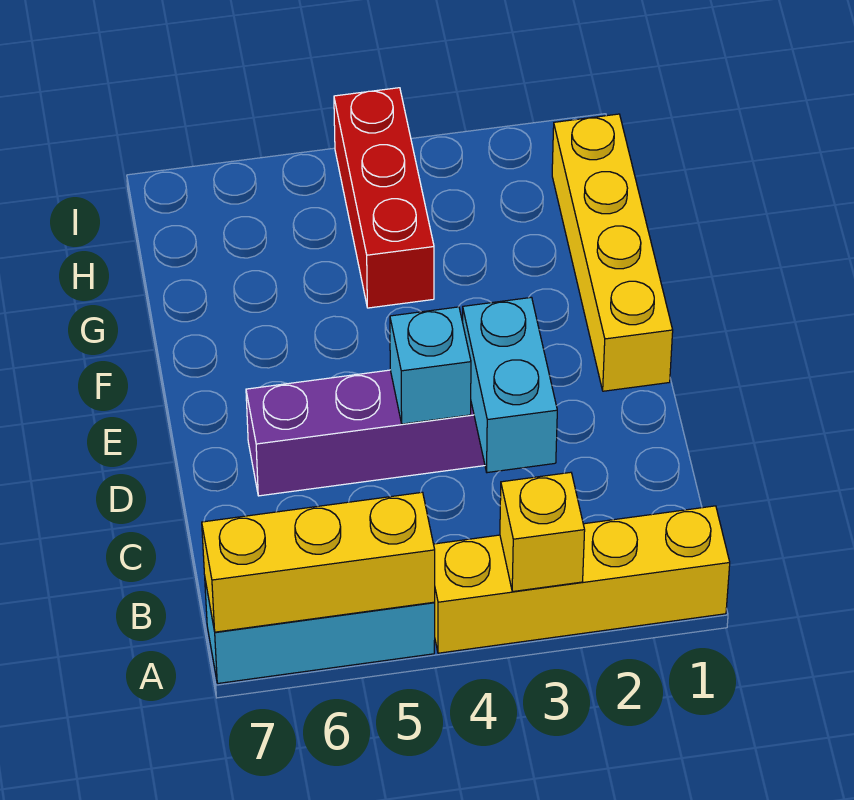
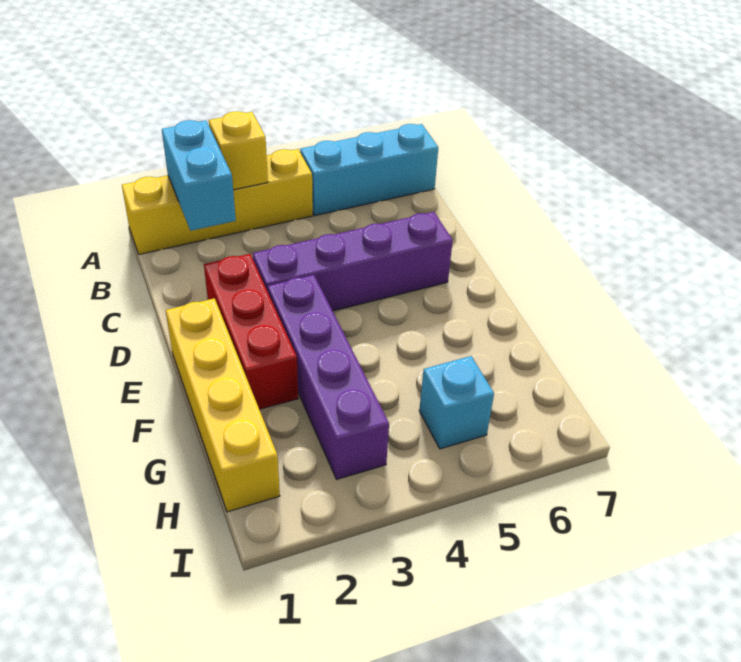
yellow brick A5:A7 level 2 -> none
cyan brick C3:D3 level 2 -> cyan brick A2:B2 level 2
cyan brick D4 level 2 -> cyan brick H5 level 1
none -> purple brick E3:H3 level 1
red brick G4:I4 level 1 -> red brick D2:F2 level 1

